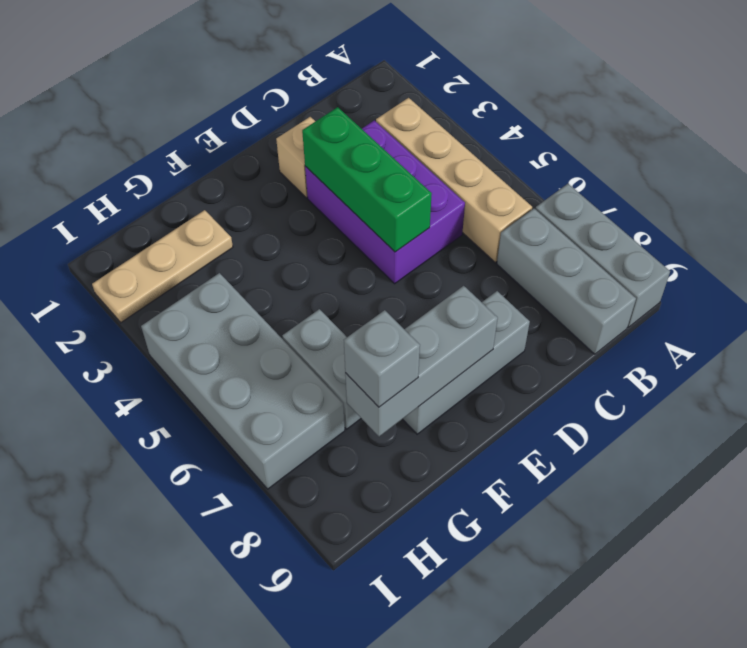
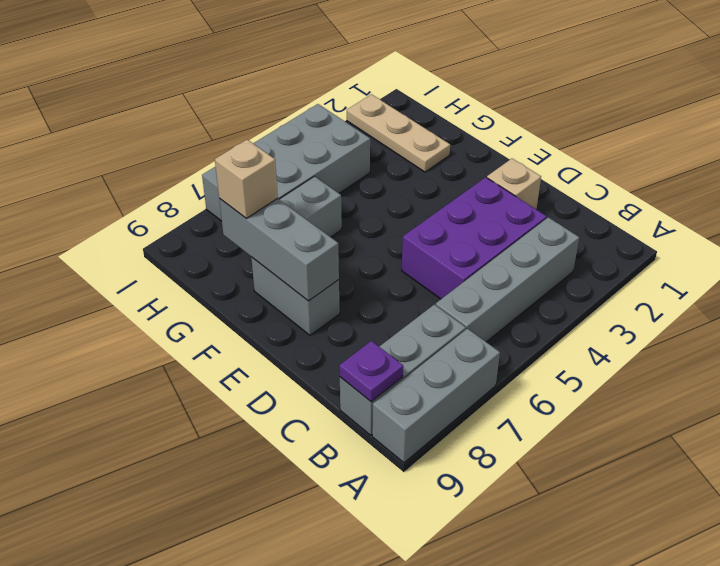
tan brick B3:B6 level 1 -> grey brick B3:B6 level 1
none -> purple plate B9 level 2
green brick D3:D5 level 2 -> none
grey brick D8:F8 level 1 -> grey brick E8:F8 level 1
grey brick G8 level 3 -> tan brick G8 level 3

